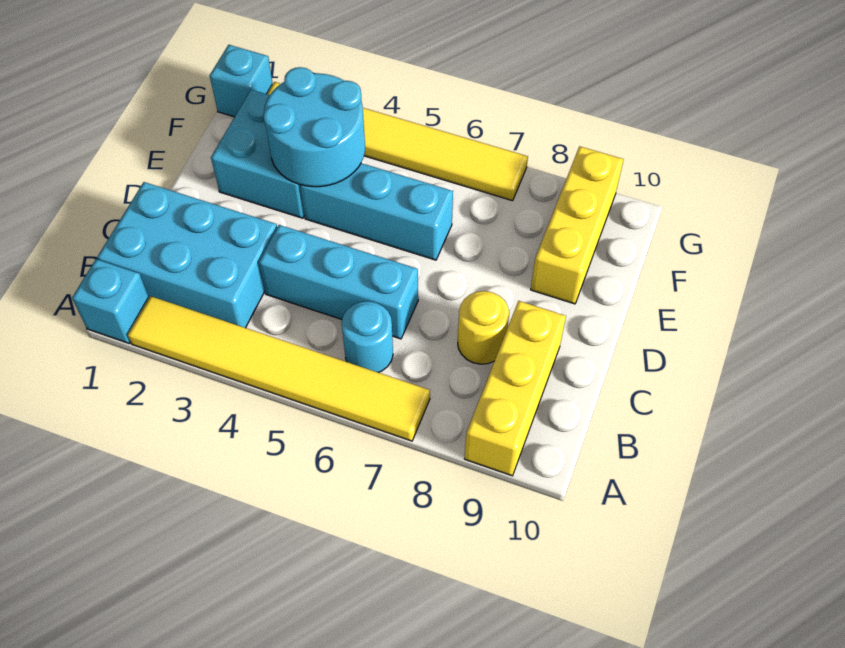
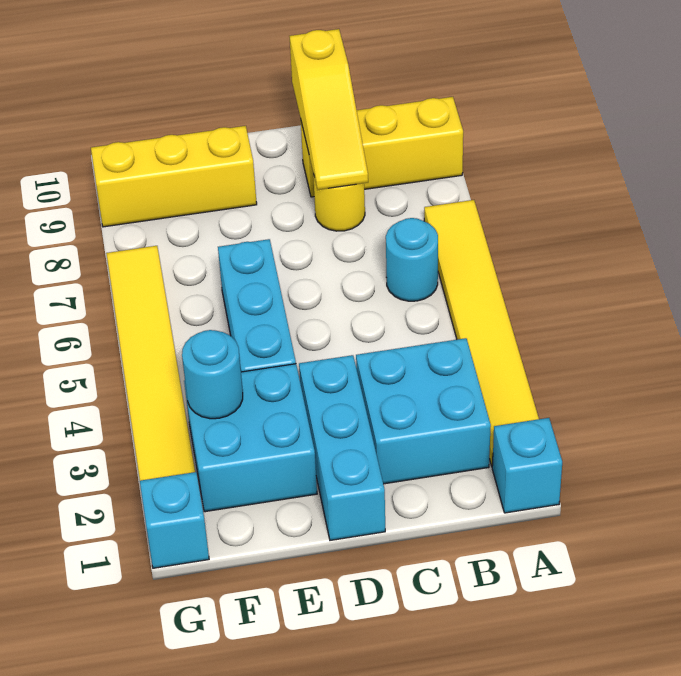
cyan brick B1:C3 level 1 -> cyan brick B2:C3 level 1
cyan brick C4:C6 level 1 -> cyan brick D1:D3 level 1
none -> yellow slope C8:C10 level 2 top 10
cyan round brick E3:F4 level 2 -> cyan round brick F3 level 2

